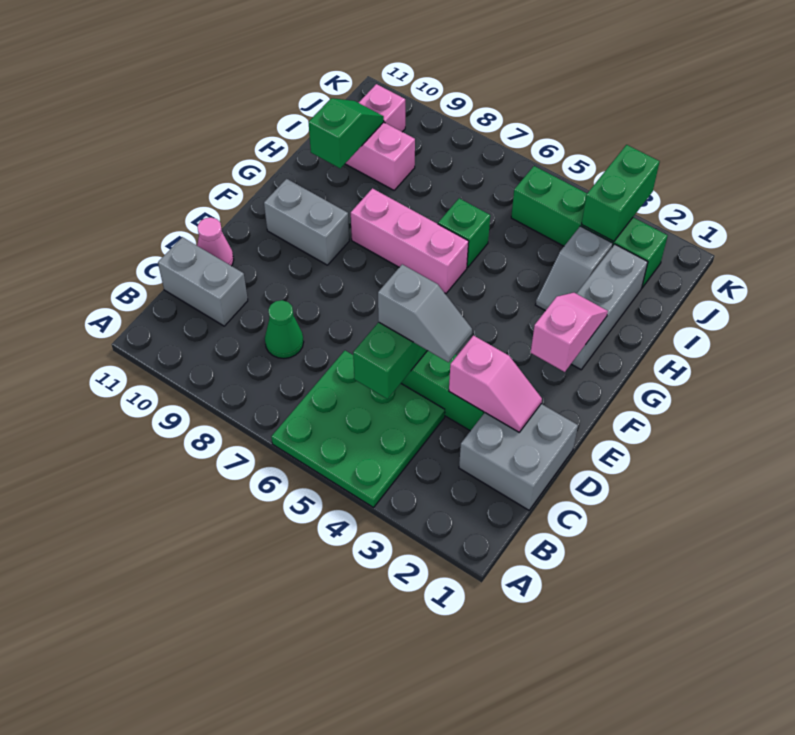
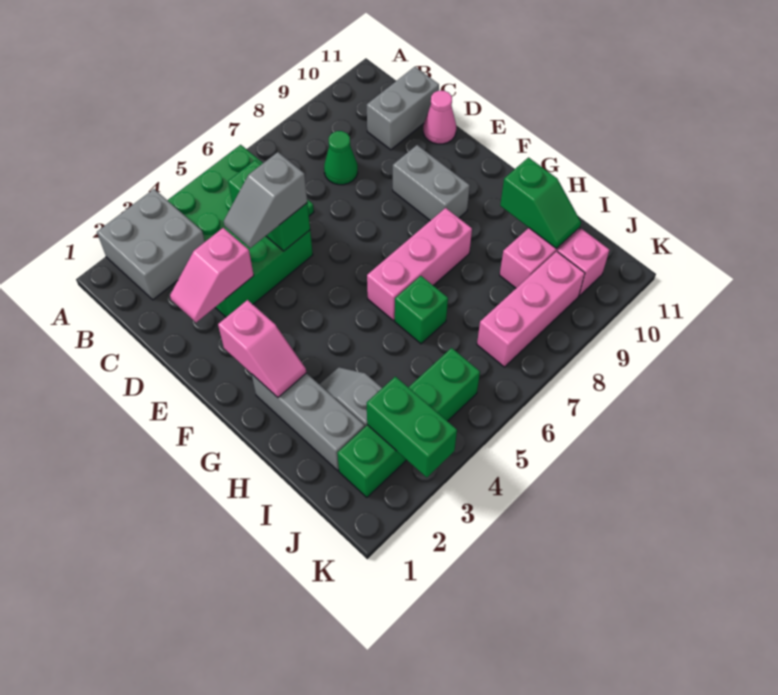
grey brick C1:D2 level 1 -> grey brick A2:B3 level 1
grey brick F9:F10 level 1 -> grey brick E9:F9 level 1
none -> pink brick J7:J9 level 1

